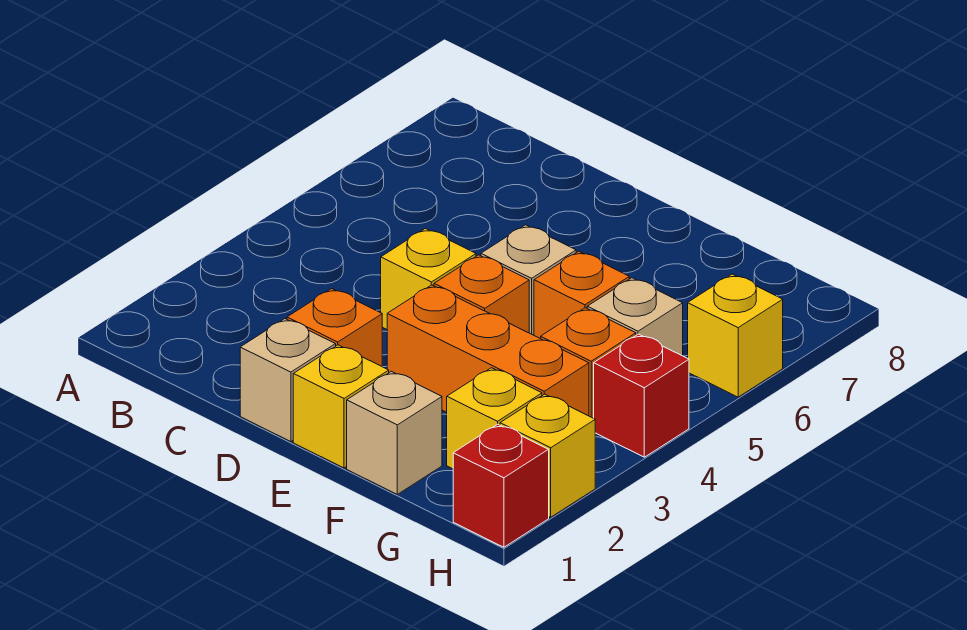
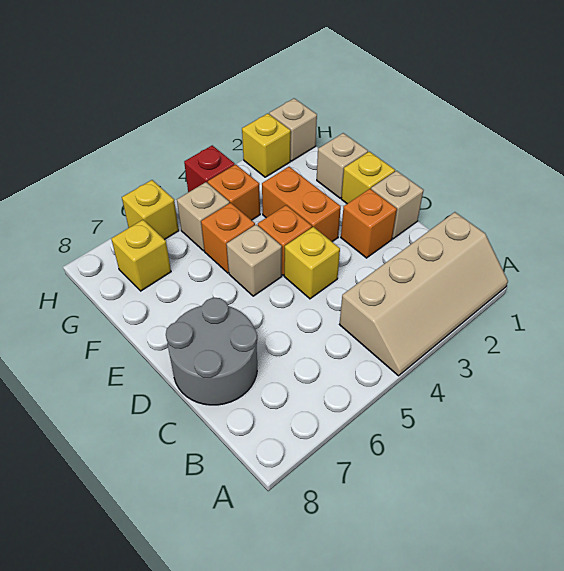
none -> tan slope A1:B4 level 1 top B
none -> grey round brick C7:D8 level 1
orange brick E3:G3 level 1 -> orange brick E3:F3 level 1
yellow brick G2 level 1 -> yellow brick G7 level 1
red brick H1 level 1 -> tan brick H1 level 1

